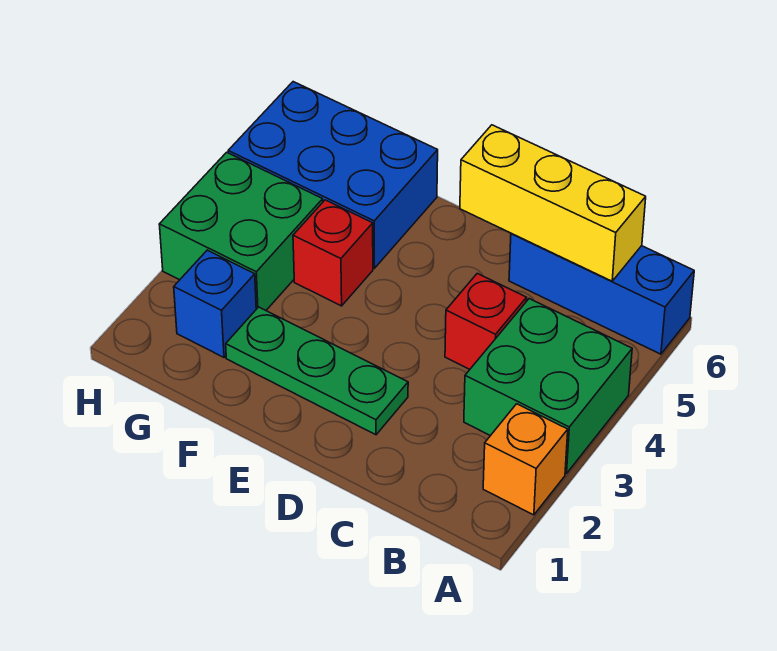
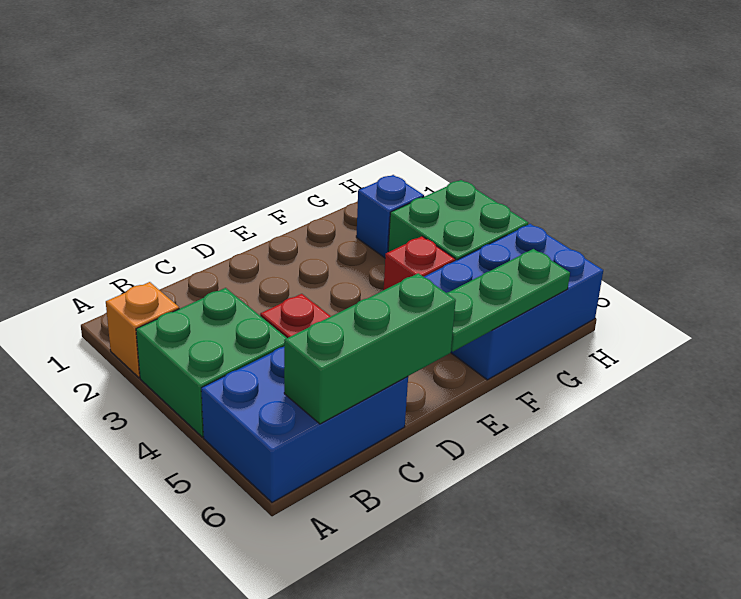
blue brick A6:C6 level 1 -> blue brick A5:C6 level 1
yellow brick B6:D6 level 2 -> green brick B6:D6 level 2
green plate D2:F2 level 1 -> green plate E6:G6 level 2

